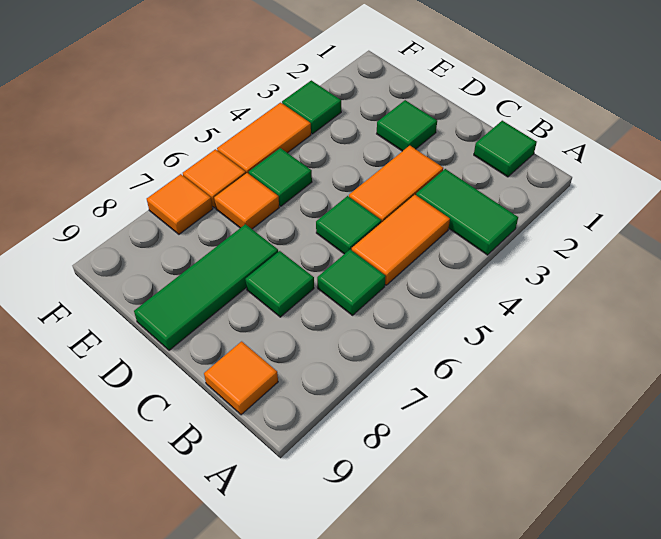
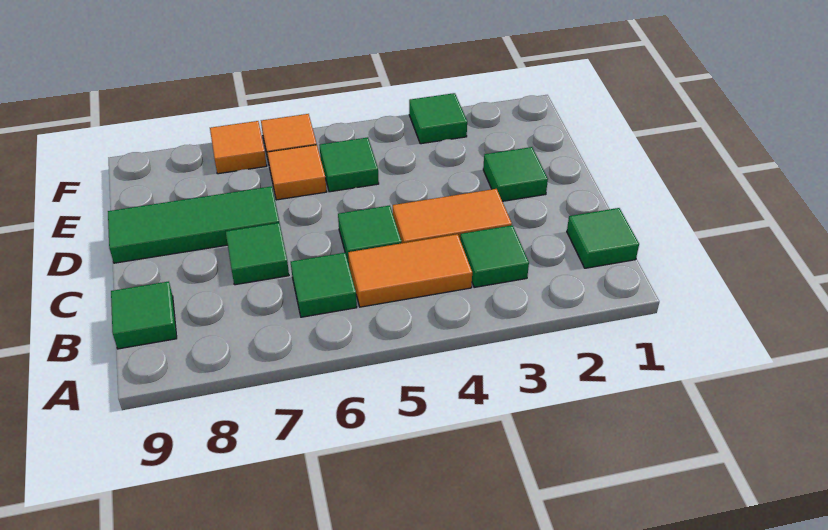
green tile A3:B3 level 1 -> green tile B3 level 1
orange tile B9 level 1 -> green tile B9 level 1
orange tile F4:F5 level 1 -> none

